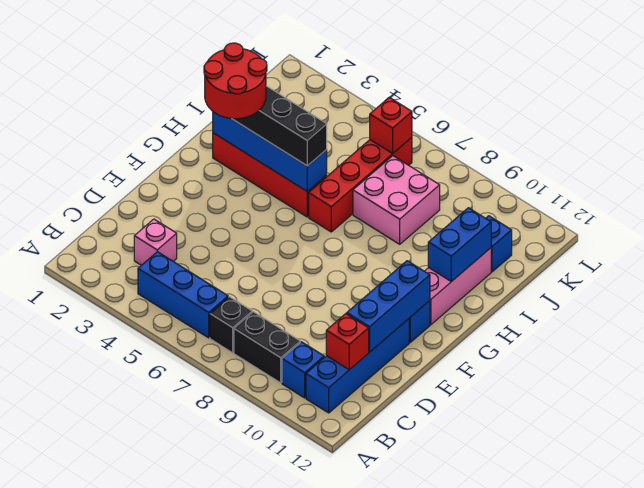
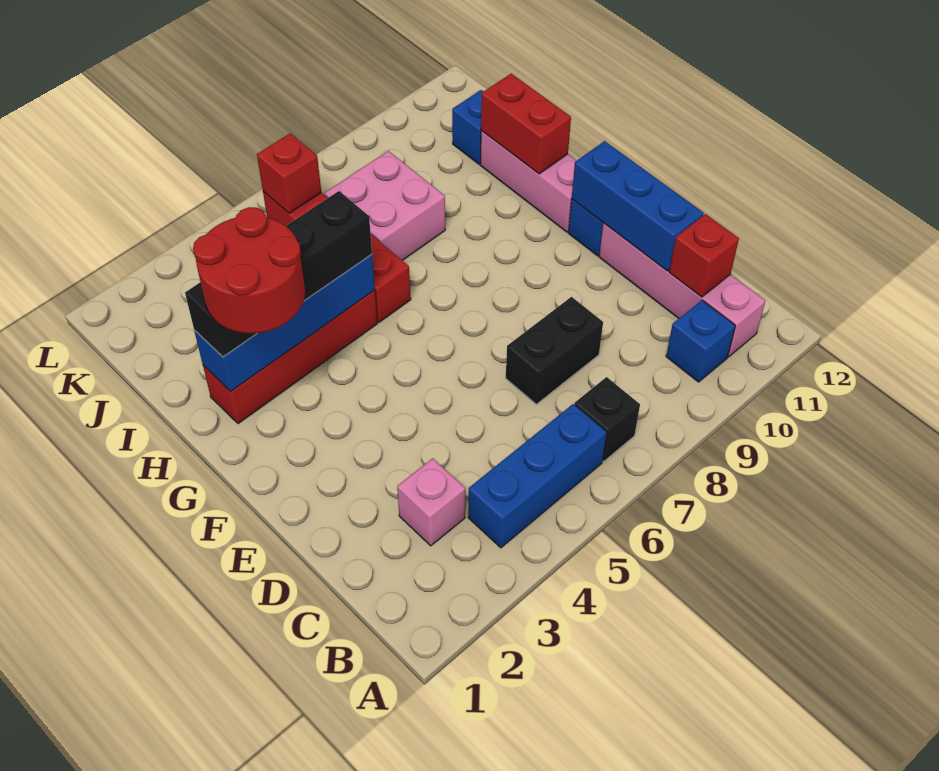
black brick B8:B9 level 1 -> black brick D7:D8 level 1
blue brick B11:E11 level 1 -> pink brick B11:E11 level 1
blue brick H11:I11 level 2 -> red brick H11:I11 level 2

